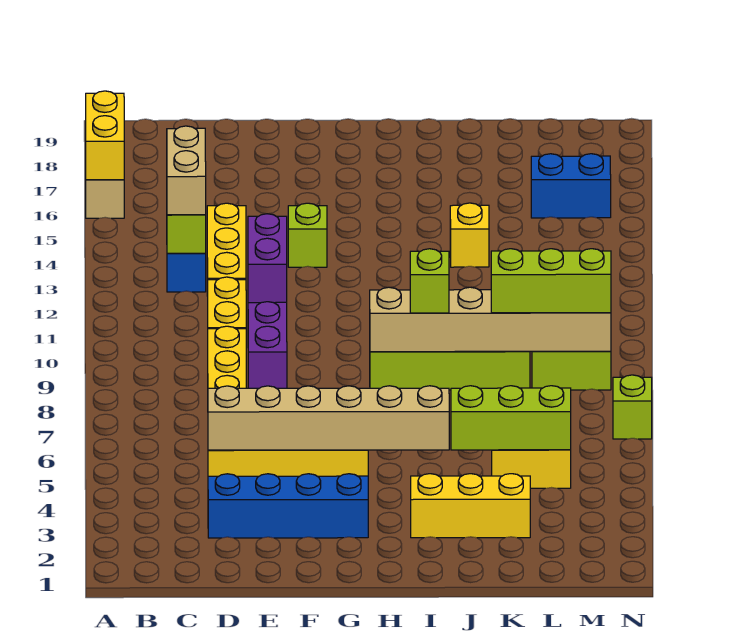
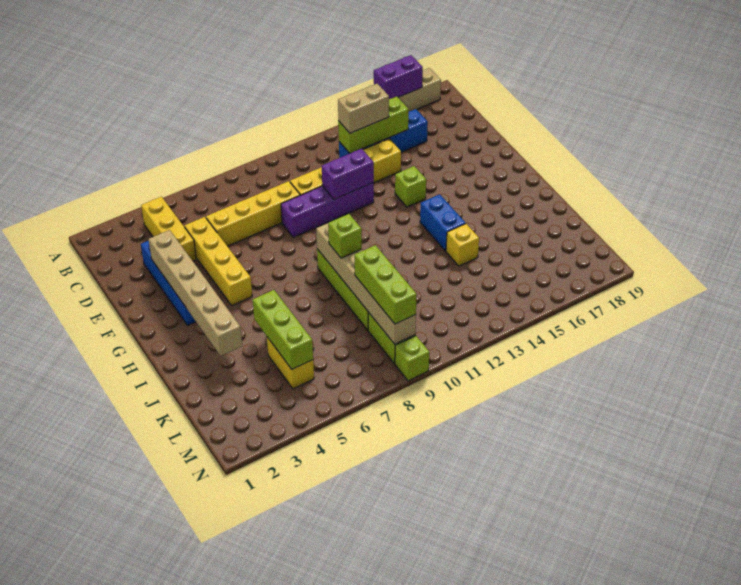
yellow brick A16:A17 level 2 -> purple brick A16:A17 level 2
tan brick D5:I5 level 2 -> tan brick E3:J3 level 2
yellow brick I3:K3 level 1 -> yellow brick B4:D4 level 1
blue brick L16:M16 level 1 -> blue brick H14:I14 level 1
lime brick N7 level 1 -> lime brick N9 level 1

